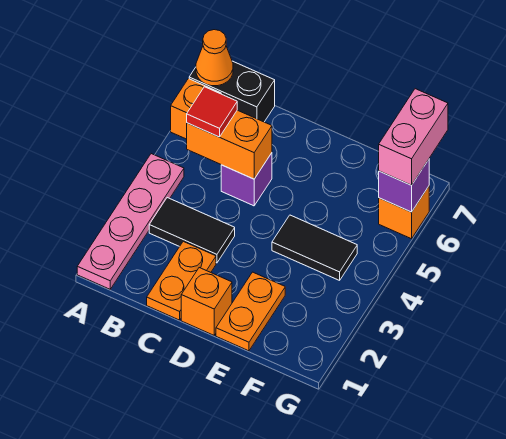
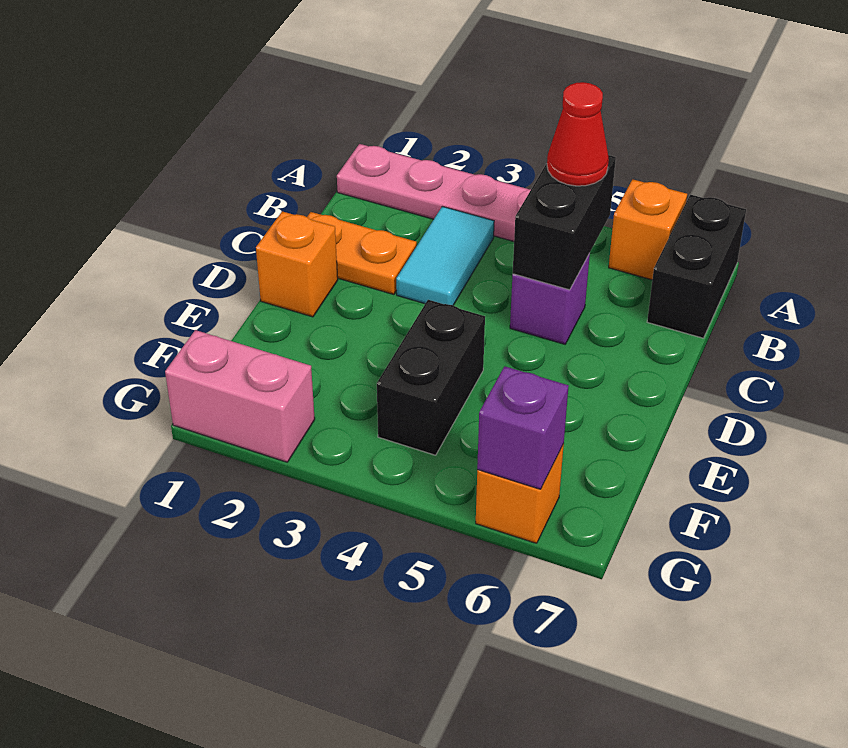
orange cone A7 level 2 -> none
black tile B3:C3 level 1 -> cyan tile B3:C3 level 1
orange brick B5:C5 level 2 -> black brick B5:C5 level 2
red tile B5 level 3 -> red cone B5 level 3
orange plate E1:E2 level 1 -> none
black tile E4:F4 level 1 -> black brick E4:F4 level 1
pink brick G6:G7 level 3 -> pink brick G1:G2 level 1

